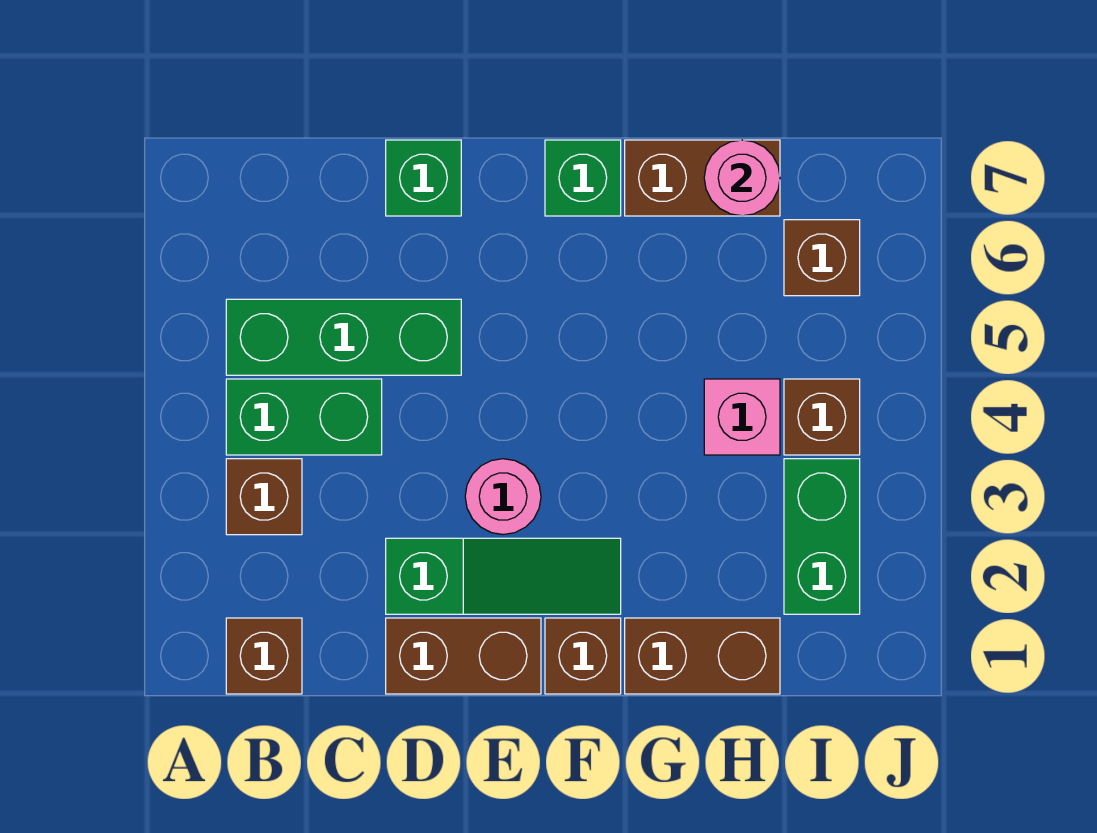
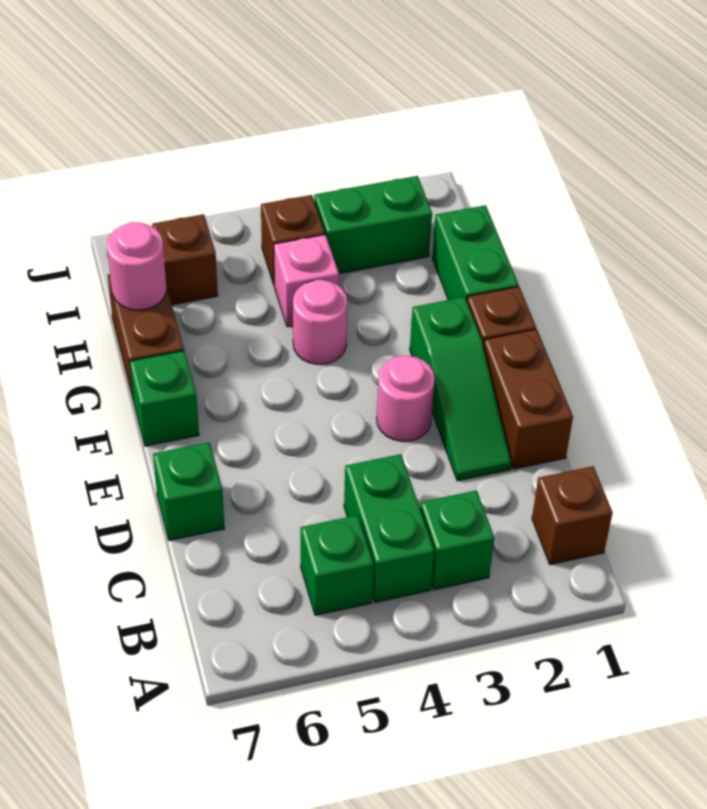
brown brick B3 level 1 -> green brick B3 level 1
green brick B5:D5 level 1 -> green brick B5 level 1
green slope D2:F2 level 1 top D -> green slope D2:F2 level 1 top F
brown brick G1:H1 level 1 -> green brick G1:H1 level 1
none -> pink round brick G4 level 1

